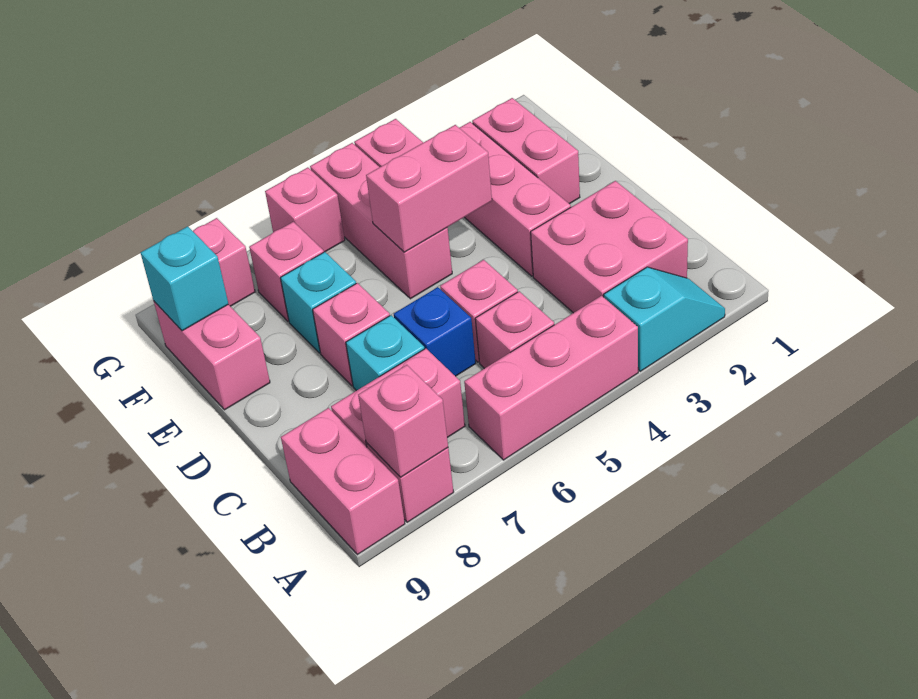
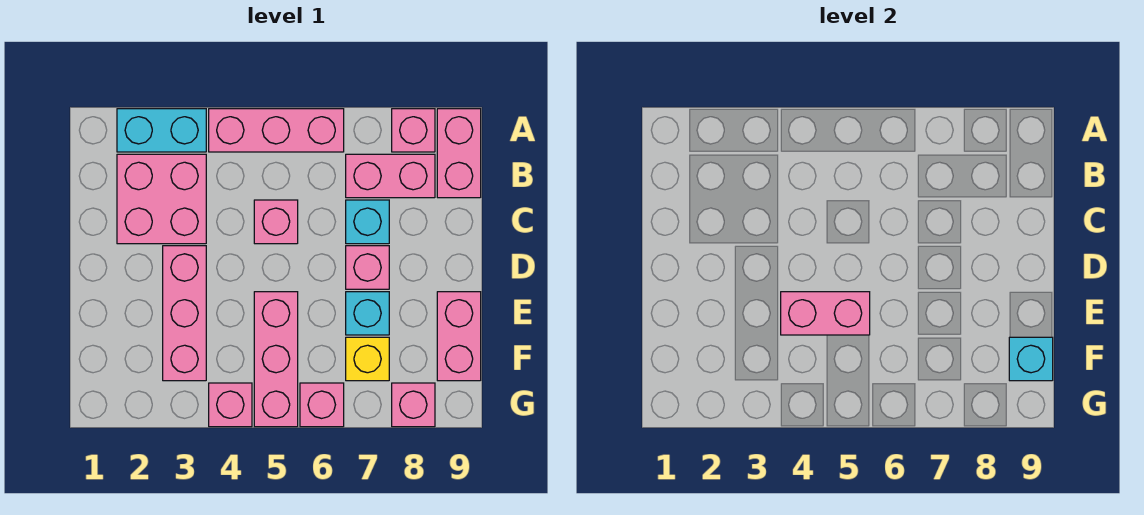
cyan slope A2:A3 level 1 top 3 -> cyan brick A2:A3 level 1
pink brick A8 level 2 -> none
pink brick B5 level 1 -> none
blue brick C6 level 1 -> none
pink brick E2:F2 level 1 -> none
pink brick F7 level 1 -> yellow brick F7 level 1

